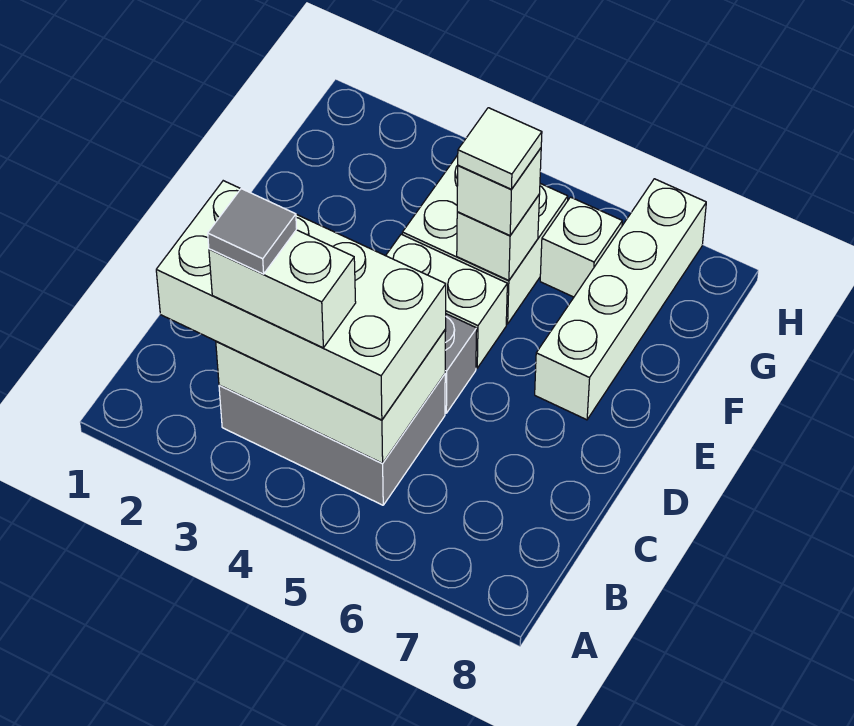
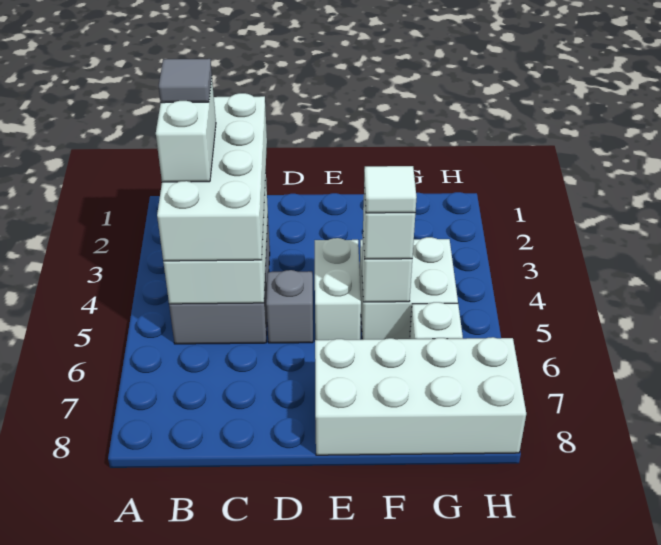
white brick E7:H7 level 1 -> white brick E7:H8 level 1

